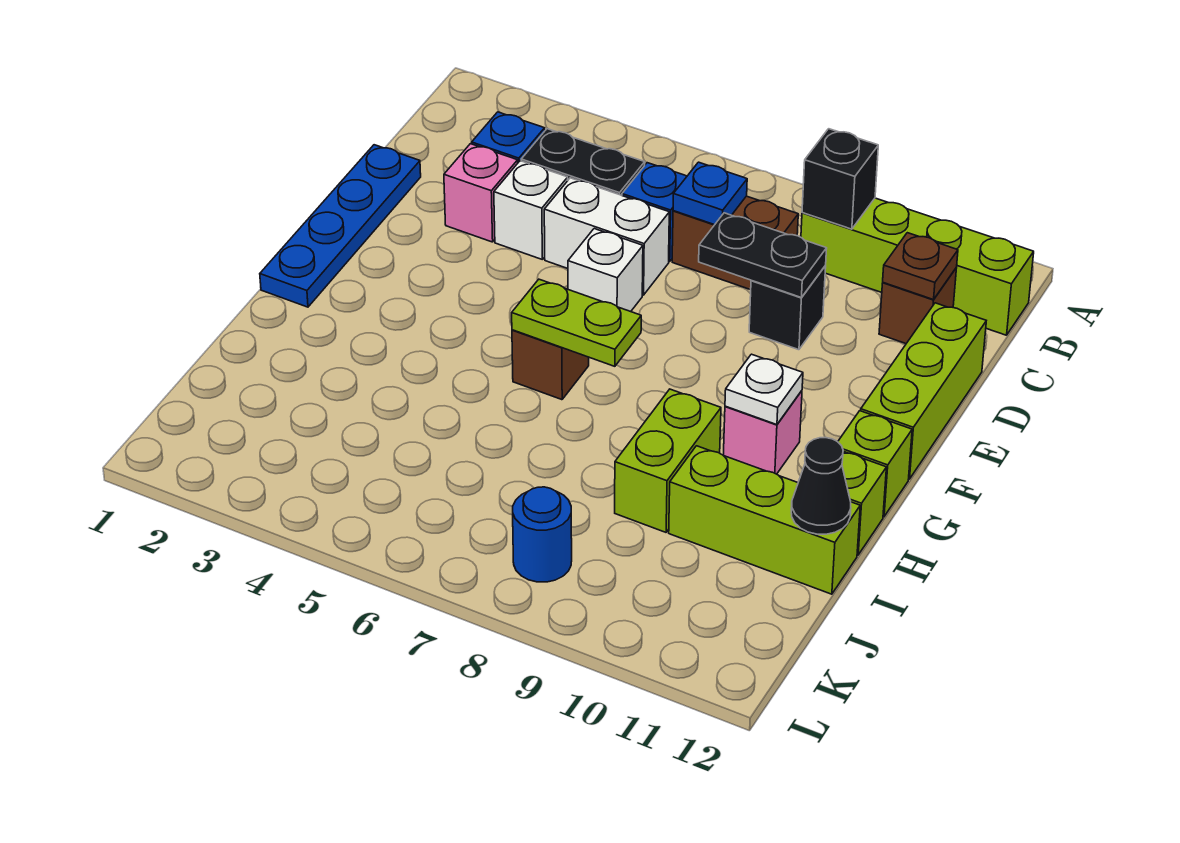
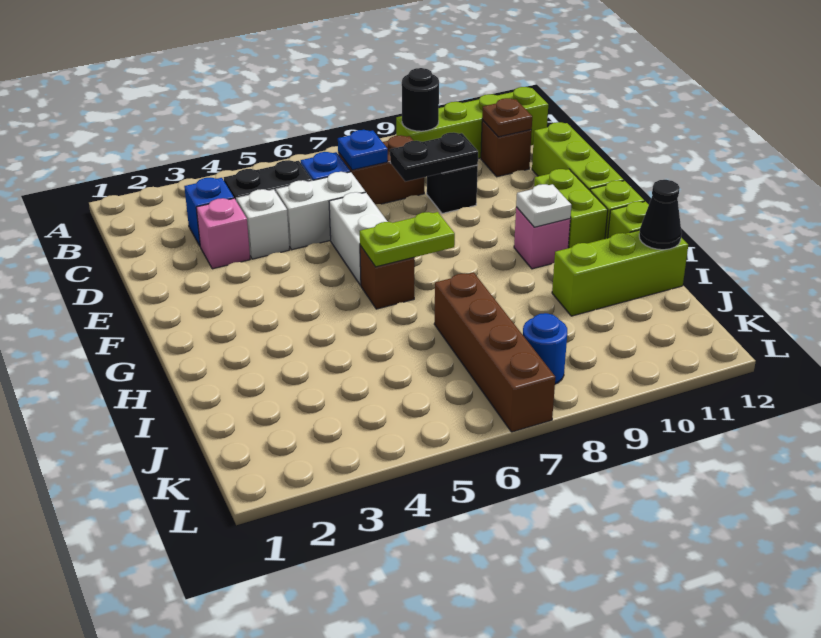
black brick B9 level 2 -> black round brick B9 level 2
blue plate D1:G1 level 1 -> none
white brick E6 level 1 -> white brick E6:F6 level 1
lime brick H9:I9 level 1 -> lime brick F11:G11 level 1
none -> brown brick I7:L7 level 1

